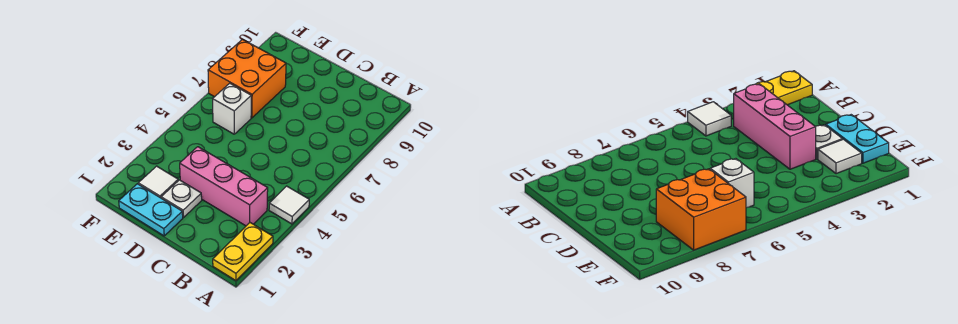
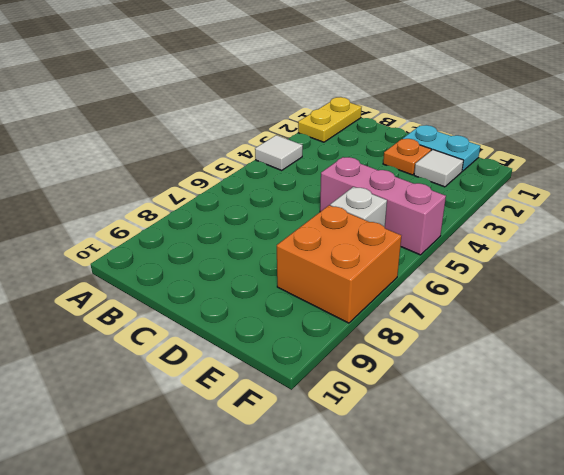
pink brick B3:D3 level 1 -> pink brick D5:F5 level 1
white plate D2 level 1 -> orange plate D2 level 1

